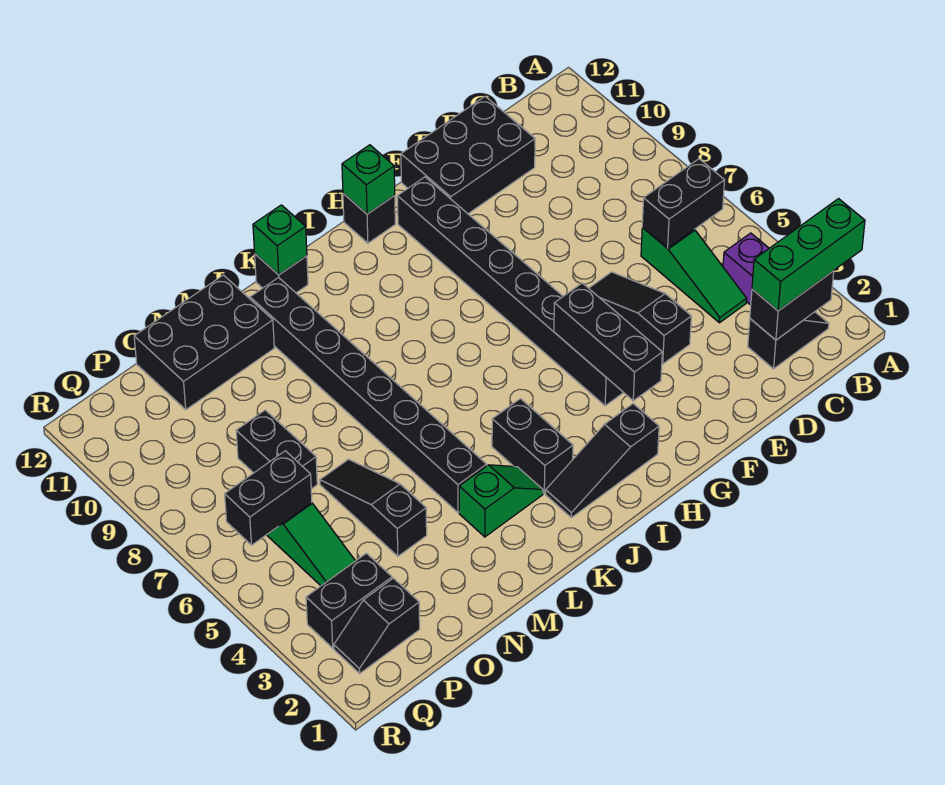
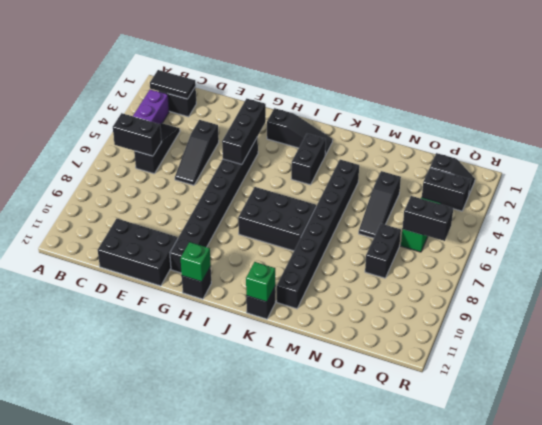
green brick A2:C2 level 3 -> none
black brick B2:C2 level 2 -> black tile B2:C2 level 2
green slope C4:C6 level 1 top 6 -> black slope C4:C6 level 1 top 6
green slope K3:L3 level 1 top L -> none
black brick M11:O12 level 1 -> black brick I7:K8 level 1

